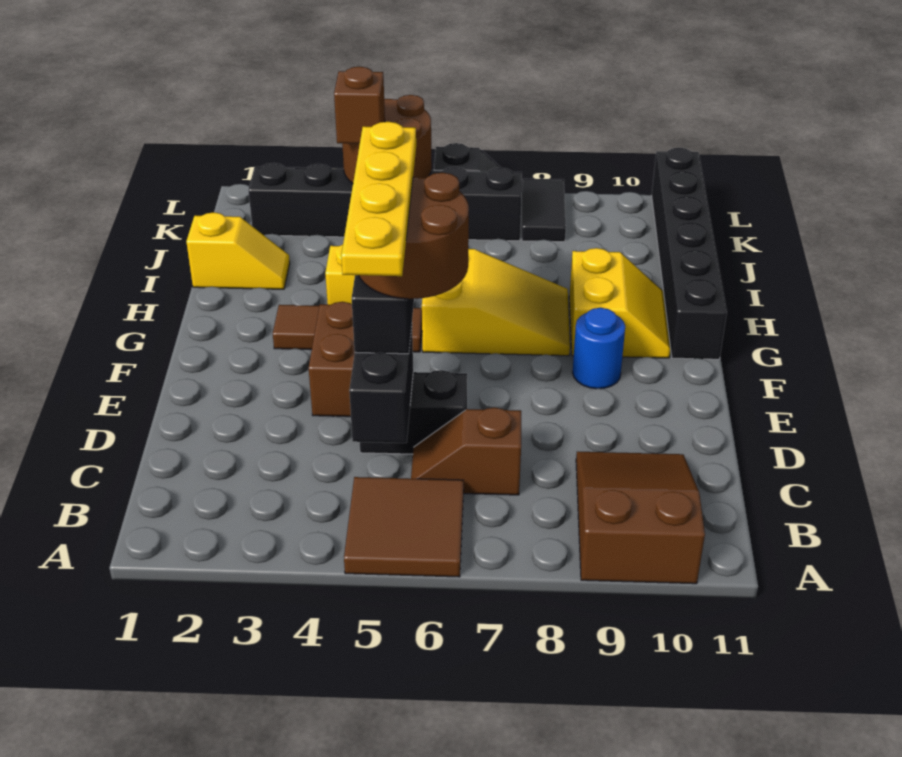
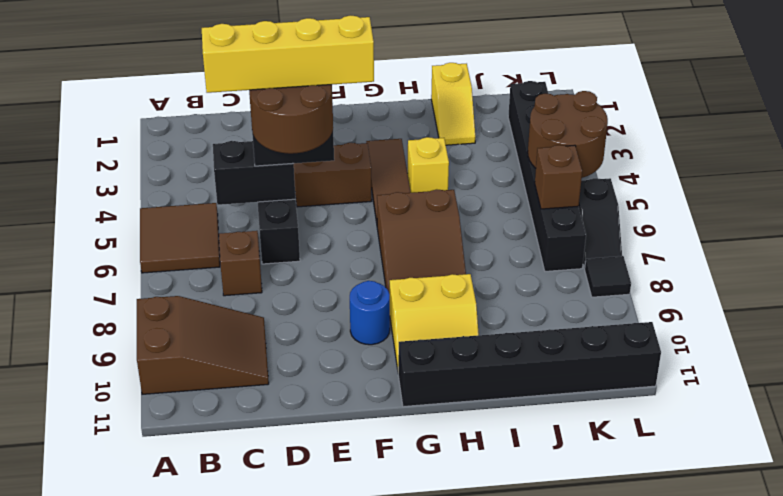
yellow plate C5:F5 level 5 -> yellow brick C5:F5 level 5
yellow slope G6:H8 level 1 top 6 -> brown slope G6:H8 level 1 top 6
brown brick K4 level 3 -> brown brick K6 level 2
black tile K8:L8 level 1 -> black tile L8 level 1

